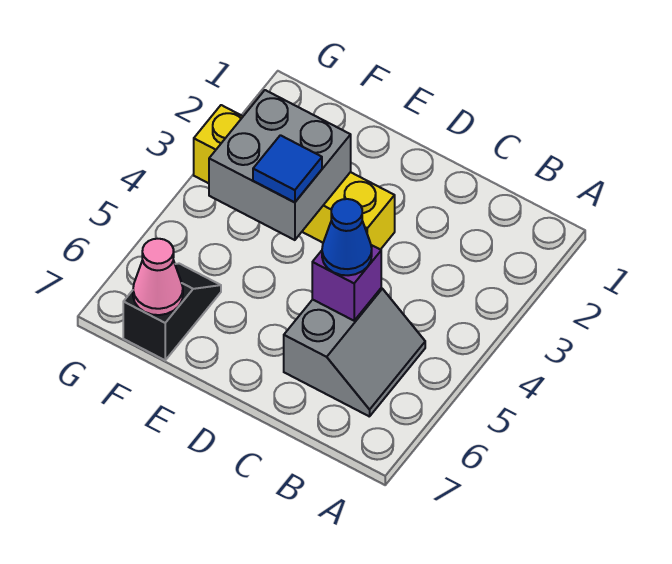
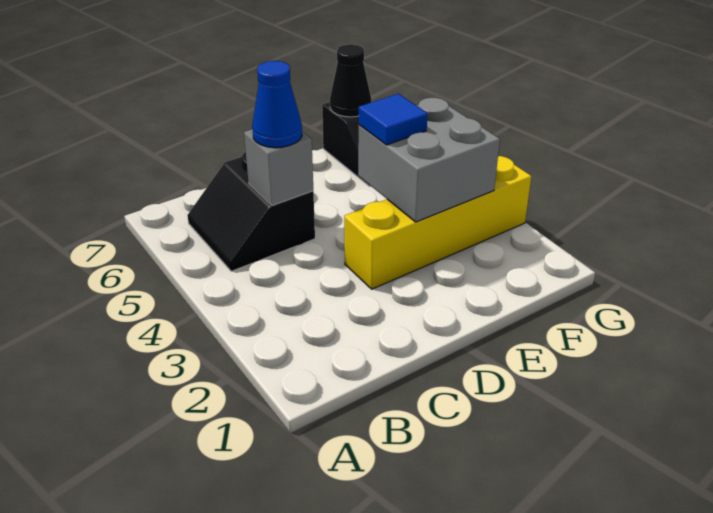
grey slope B5:C6 level 1 top C -> black slope B5:C6 level 1 top C
purple brick C5 level 2 -> grey brick C5 level 2
pink cone F7 level 2 -> black cone F7 level 2

